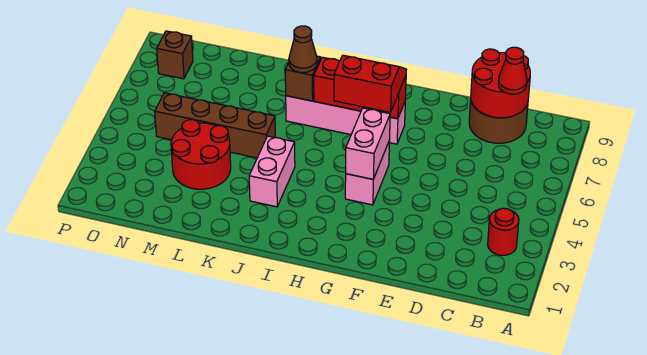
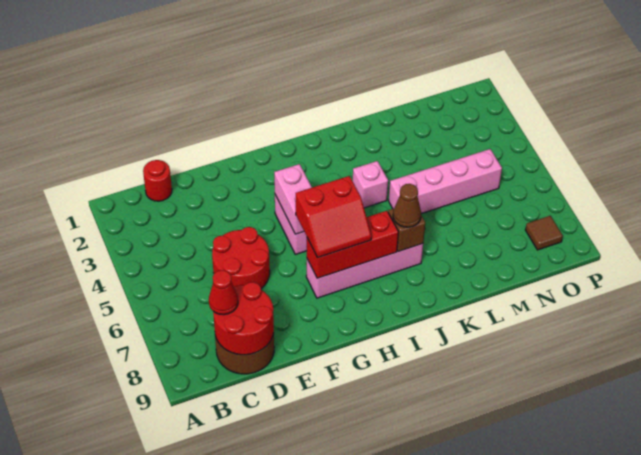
red round brick B3 level 1 -> red round brick C1 level 1
pink brick J3:J4 level 1 -> pink brick J4 level 1
brown brick K5:N5 level 1 -> pink brick K5:N5 level 1
red round brick L3:M4 level 1 -> red round brick D5:E6 level 1
brown brick O8 level 1 -> brown tile O8 level 1

